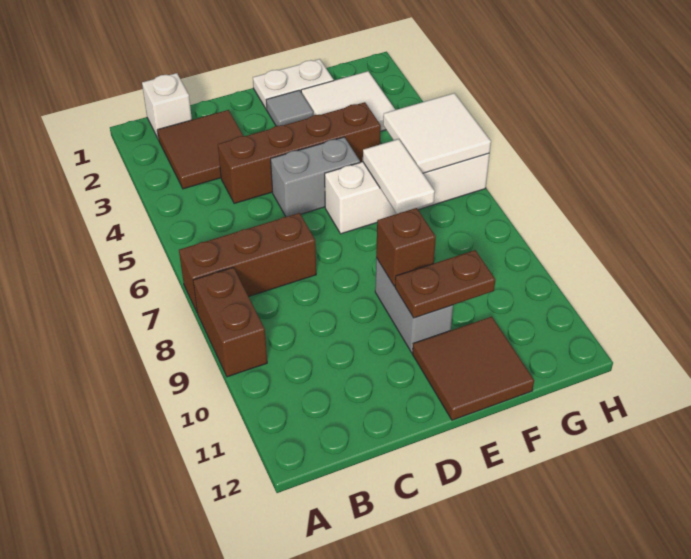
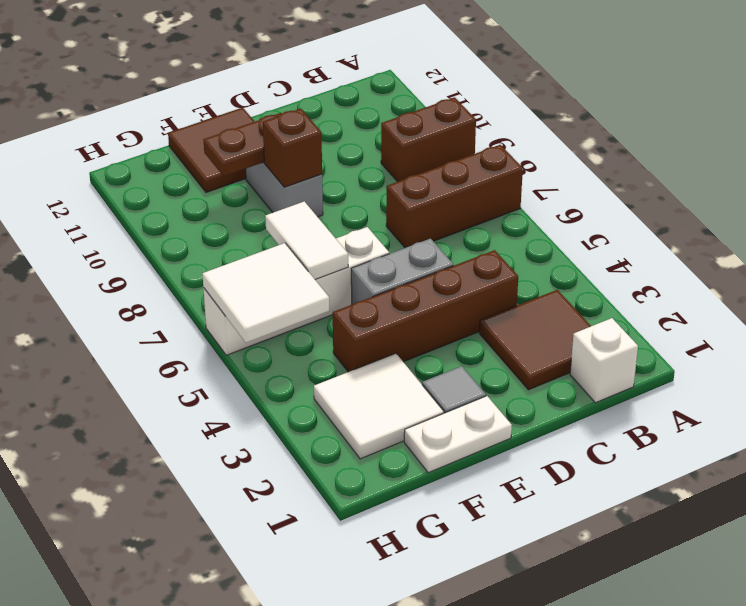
brown brick A8:A9 level 1 -> brown brick A9:B9 level 1

